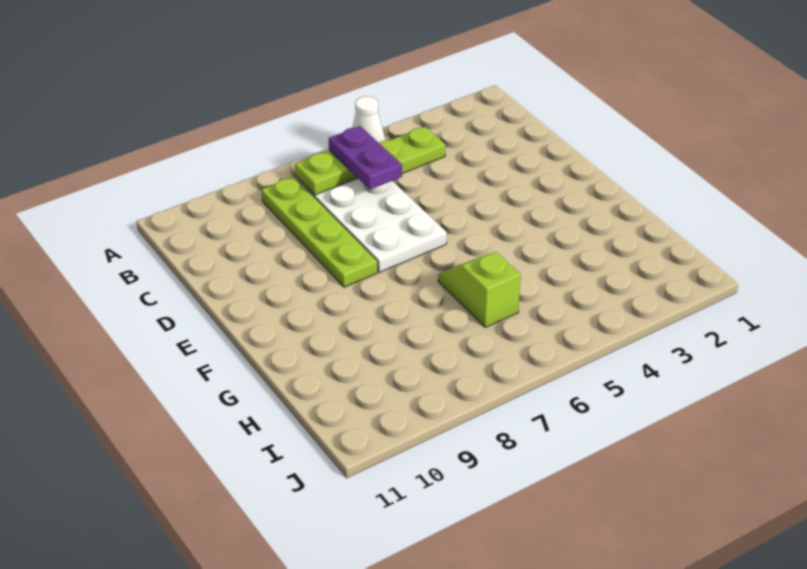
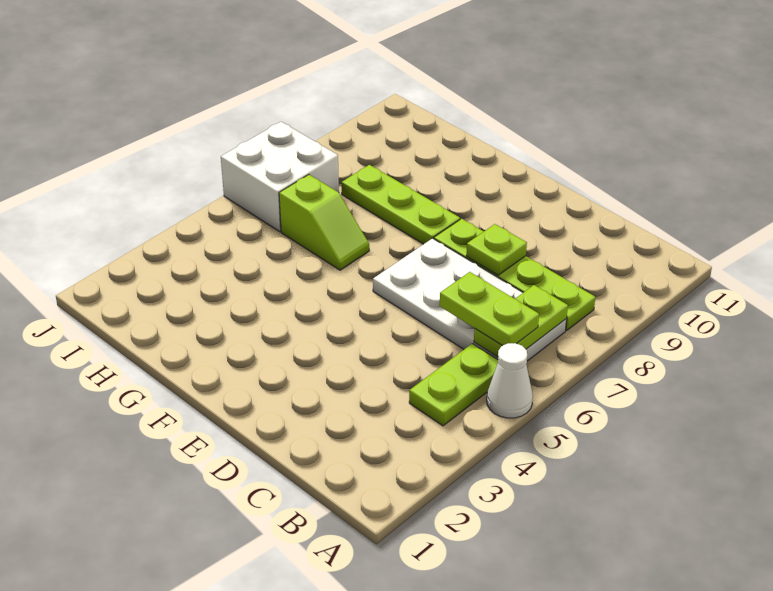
purple plate B6:C6 level 3 -> lime plate B6:C6 level 3
none -> lime plate D8 level 2
none -> lime plate F8:H8 level 1
none -> white brick I6:J7 level 1

